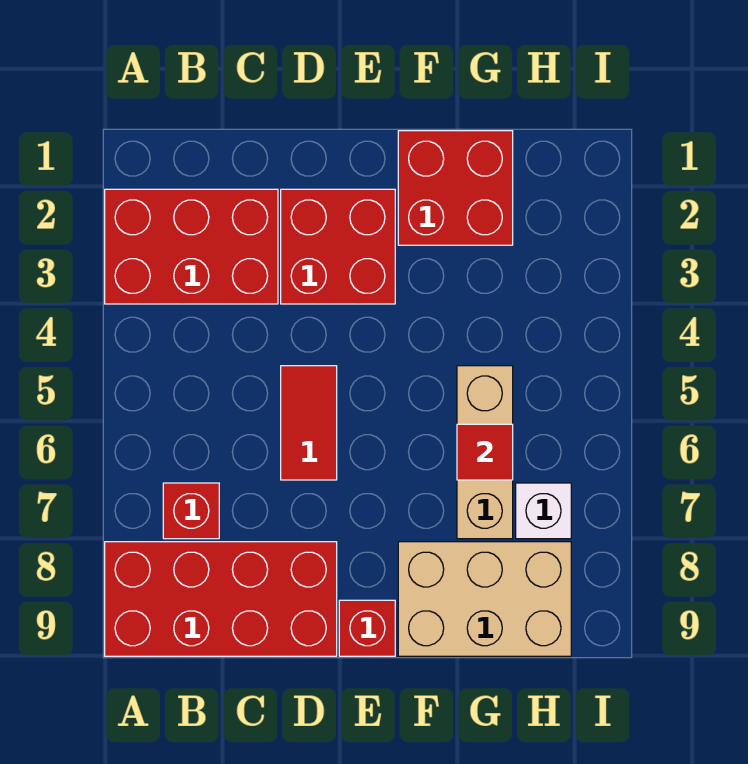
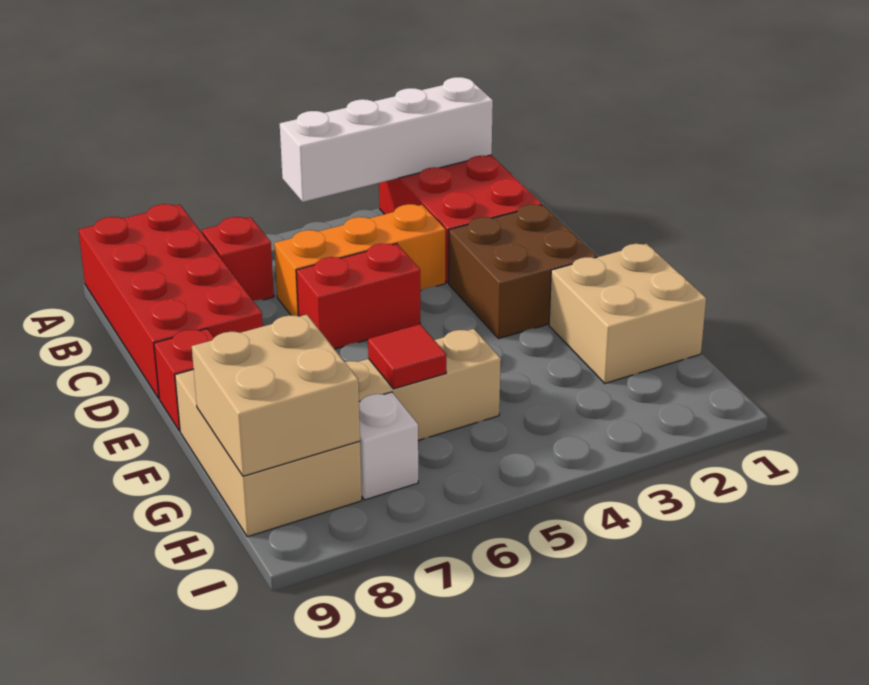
none -> white brick A2:A5 level 2
none -> orange brick C4:C6 level 1
red brick D2:E3 level 1 -> brown brick D2:E3 level 1
red tile D5:D6 level 1 -> red brick D5:D6 level 1
red brick F1:G2 level 1 -> tan brick F1:G2 level 1
none -> tan brick G8:H9 level 2

